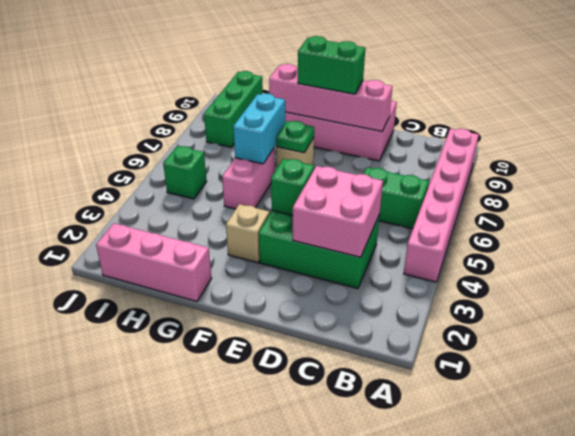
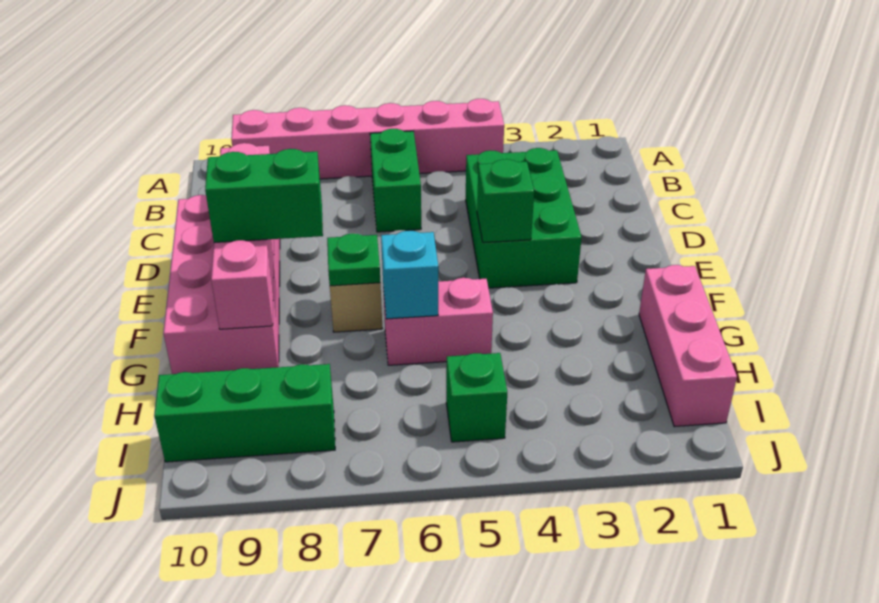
pink brick C3:D4 level 2 -> none
green brick E9:F9 level 3 -> green brick F8:F9 level 3
tan brick F3 level 1 -> none
cyan brick G6:G7 level 2 -> cyan brick G6 level 2

